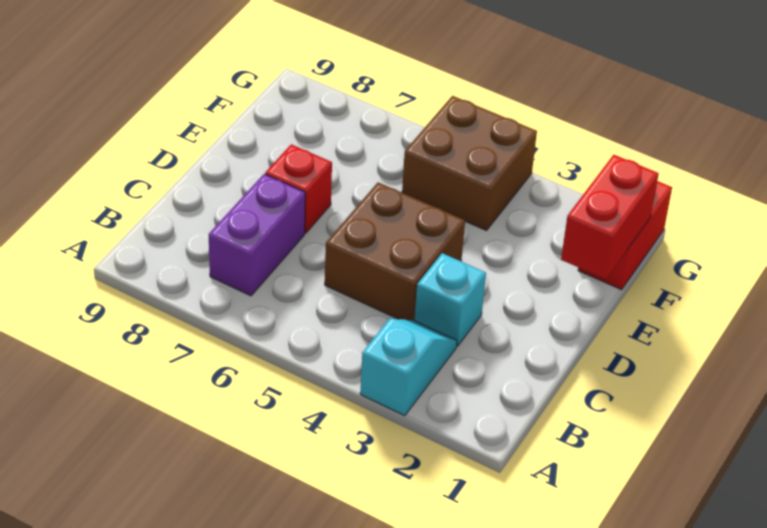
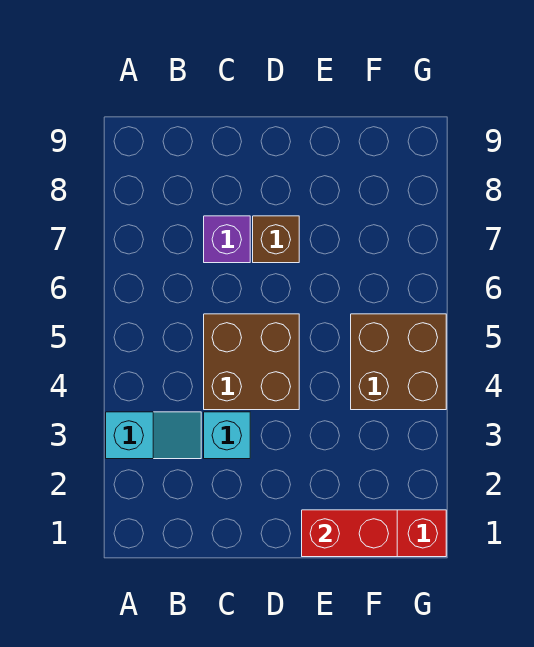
purple brick B7:C7 level 1 -> purple brick C7 level 1
red brick D7 level 1 -> brown brick D7 level 1

